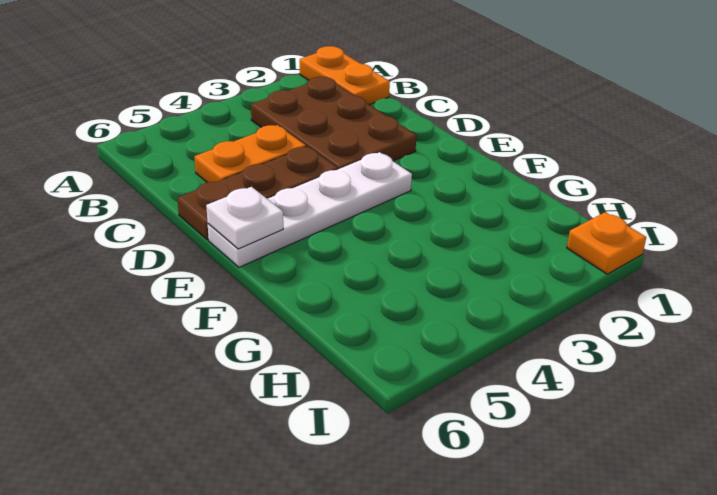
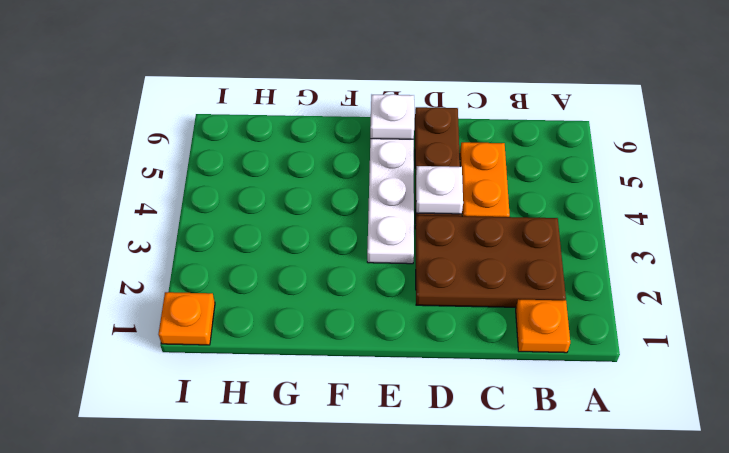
orange plate A1:B1 level 1 -> orange plate B1 level 1
none -> white plate D4 level 2

